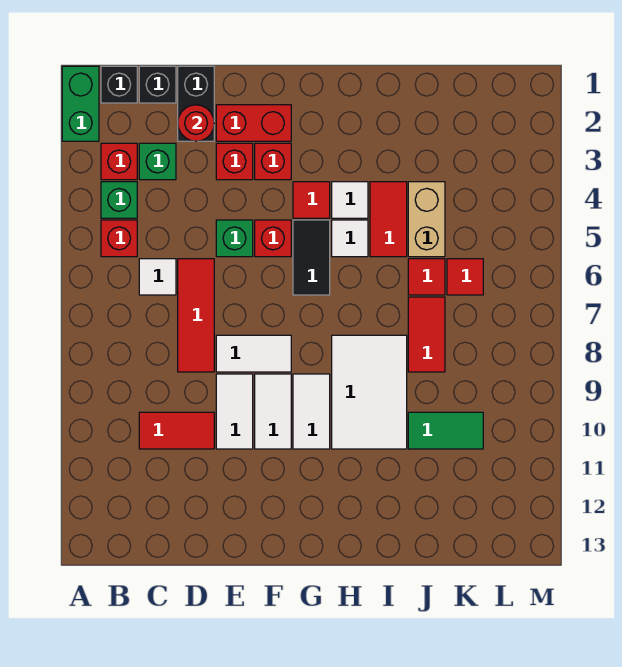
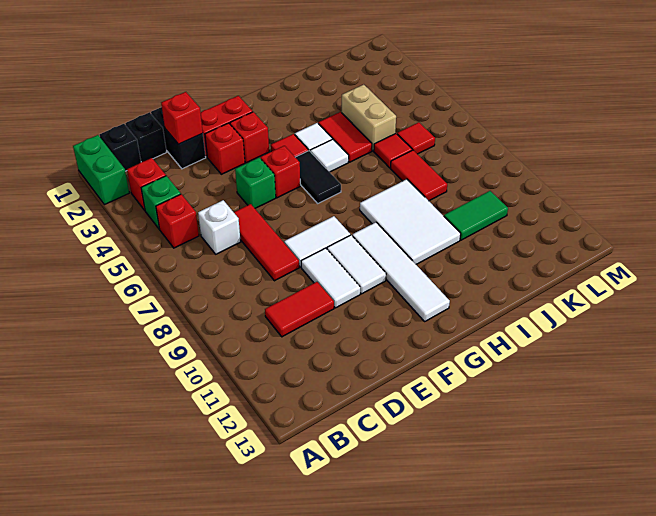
green brick C3 level 1 -> none
white tile C6 level 1 -> white brick C6 level 1
red round brick D2 level 2 -> red brick D2 level 2
white tile G9:G10 level 1 -> white tile G9:G12 level 1

